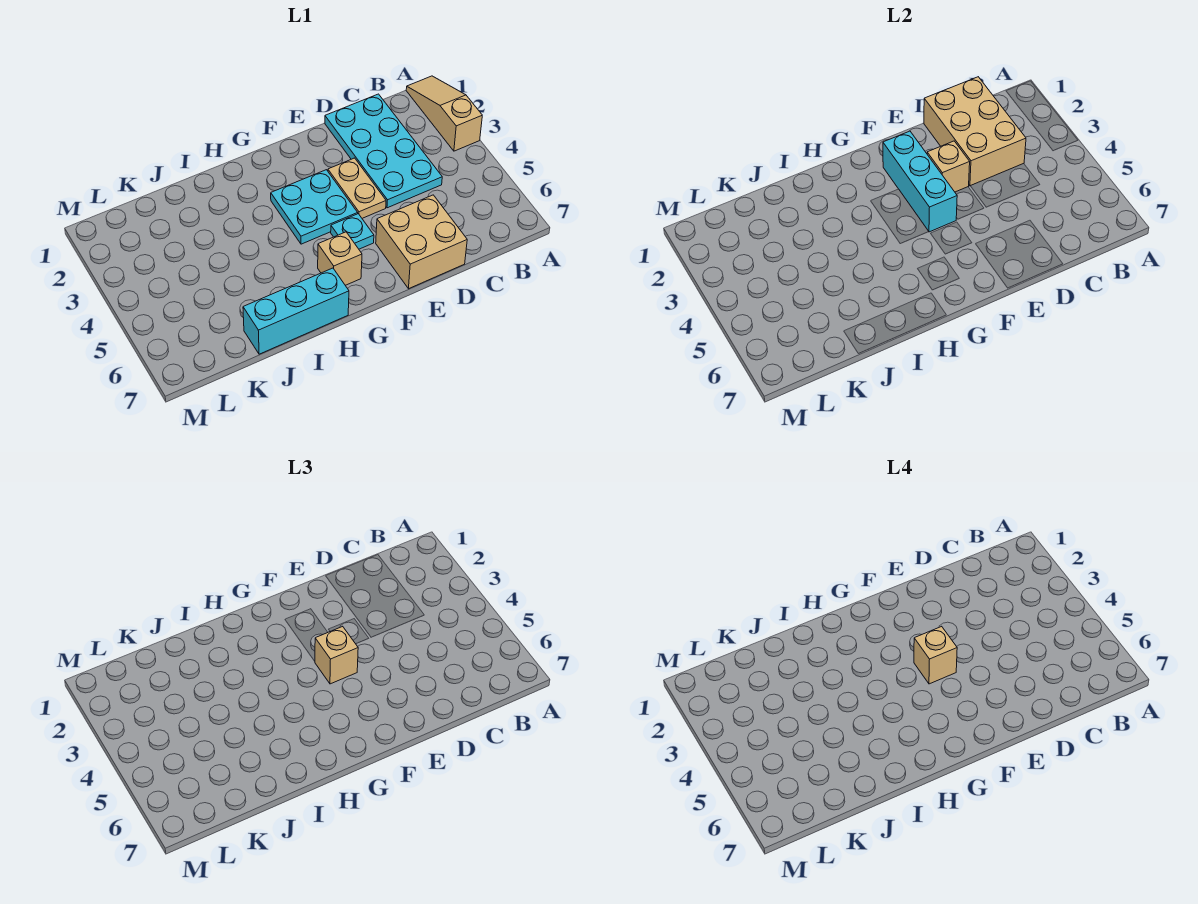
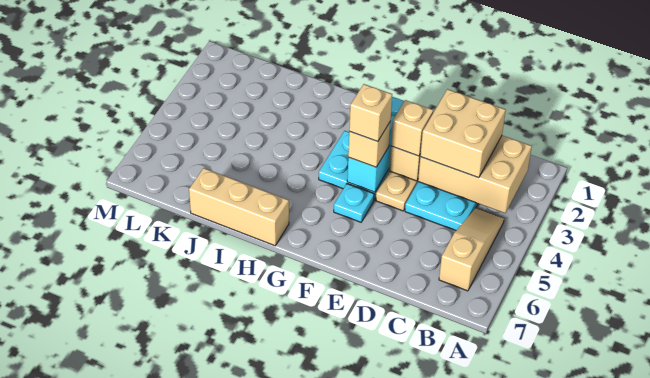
tan slope A1:A3 level 1 top 3 -> tan slope B4:B6 level 1 top 6
tan brick C1:D3 level 2 -> tan brick B2:D3 level 2
tan brick D6:E7 level 1 -> tan brick C2:D3 level 3
tan brick G6 level 1 -> tan brick E3 level 3
cyan brick H7:J7 level 1 -> tan brick H7:J7 level 1

